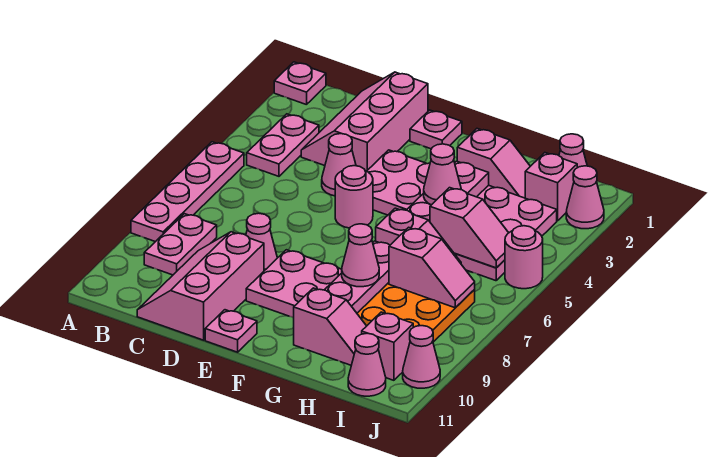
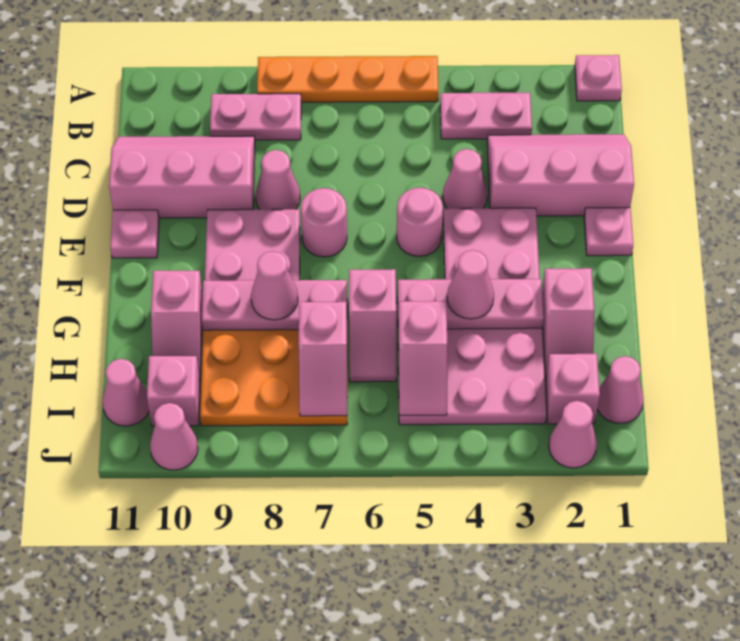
pink plate A5:A8 level 1 -> orange plate A5:A8 level 1
pink round brick J5 level 1 -> pink round brick E7 level 1

